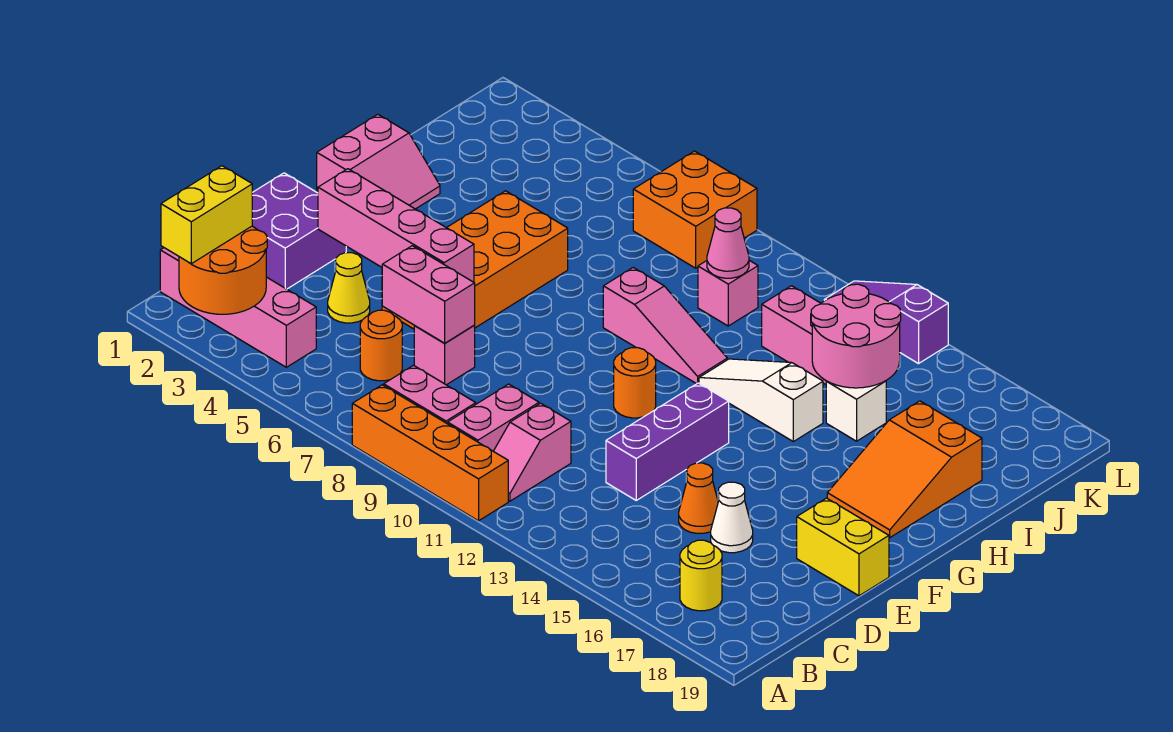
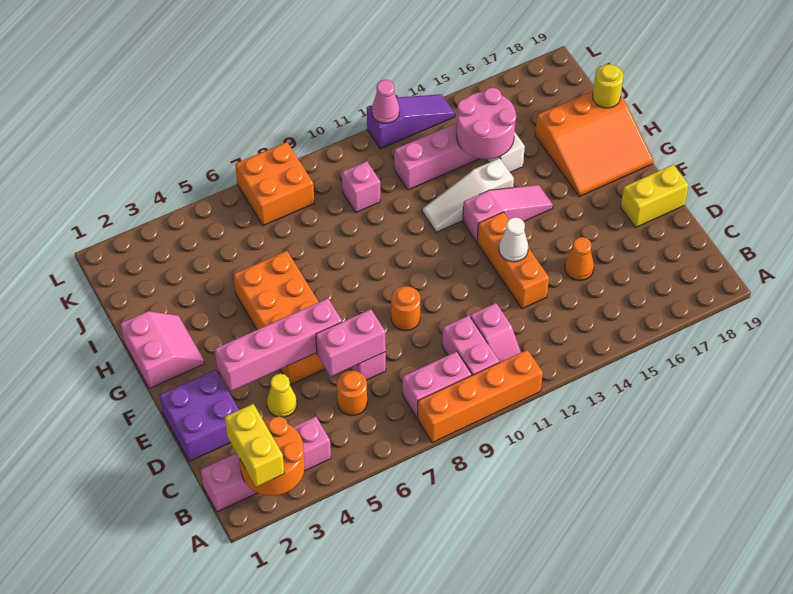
yellow round brick B17 level 1 -> yellow round brick I19 level 2
purple brick D13:F13 level 1 -> orange brick D13:F13 level 1
white cone D16 level 1 -> white cone E13 level 2
orange round brick F11 level 1 -> orange round brick E9 level 1
orange slope G17:I18 level 1 top I -> orange slope G17:I19 level 1 top I
pink slope H9:H11 level 1 top 9 -> pink slope G13:G15 level 1 top 13
pink cone J10 level 2 -> pink cone L12 level 2
purple slope L12:L14 level 1 top 14 -> purple slope L12:L14 level 1 top 12

